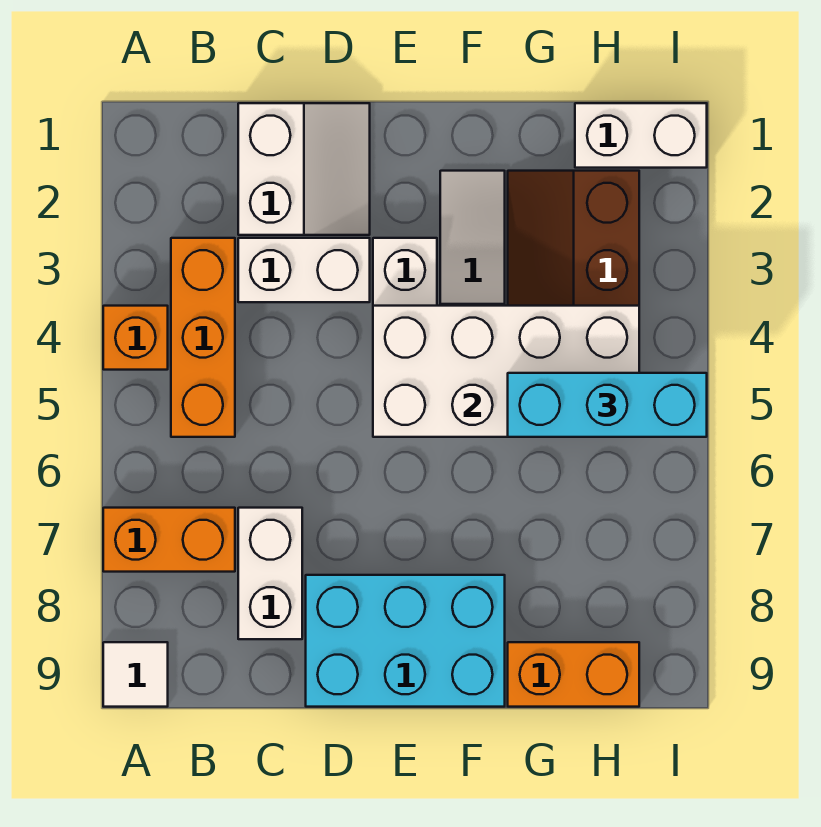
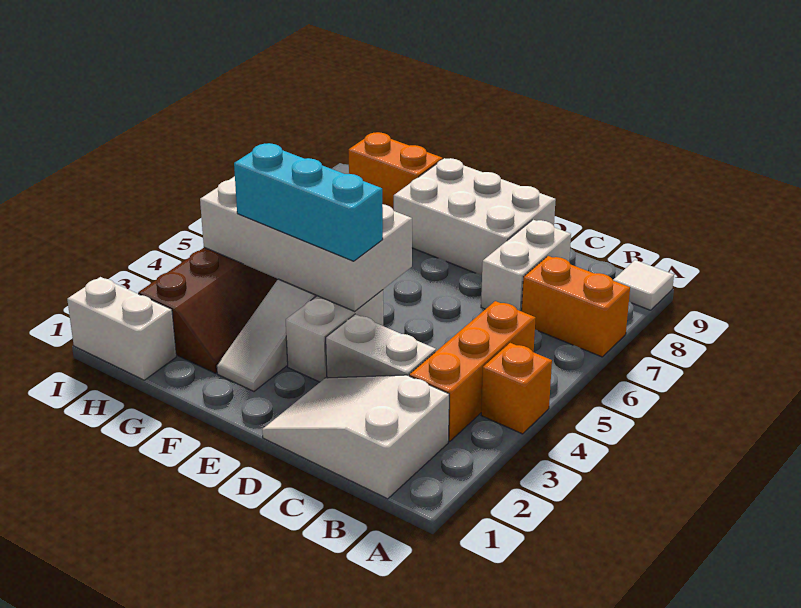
white slope C1:D2 level 1 top C -> white slope B1:D2 level 1 top B
cyan brick D8:F9 level 1 -> white brick D8:F9 level 1
cyan brick G5:I5 level 3 -> cyan brick E4:G4 level 3

